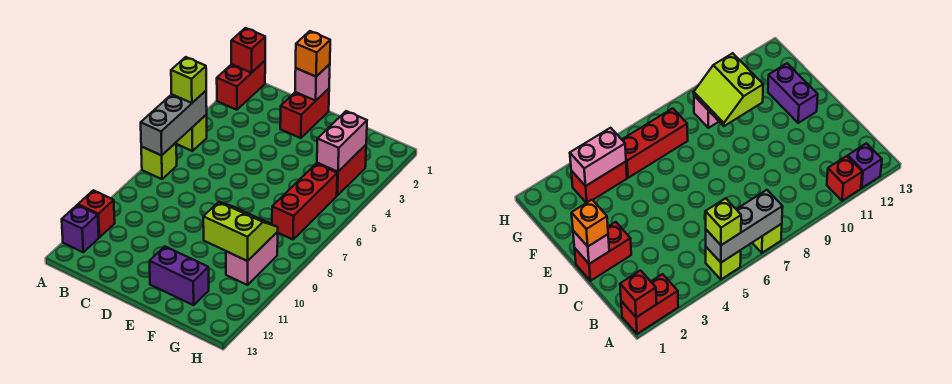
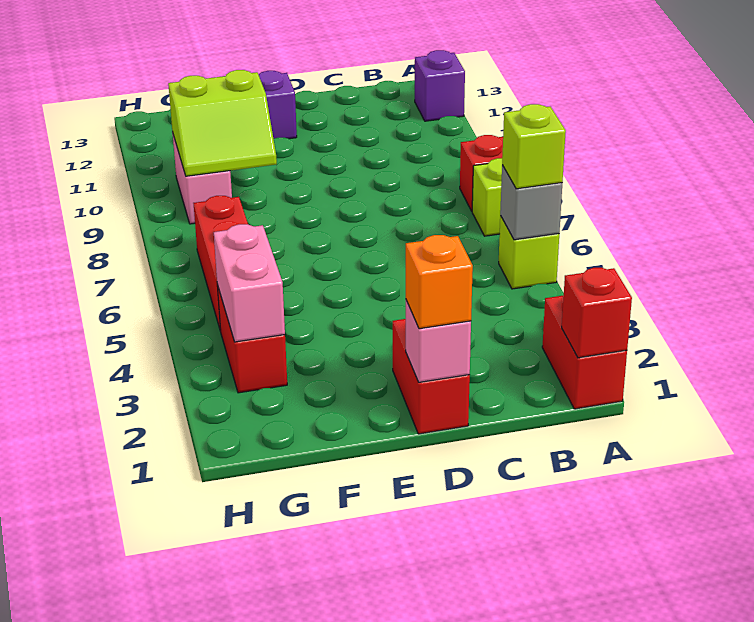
grey brick A5:A7 level 2 -> grey brick A5 level 2
red brick A11 level 1 -> red brick A8 level 1

